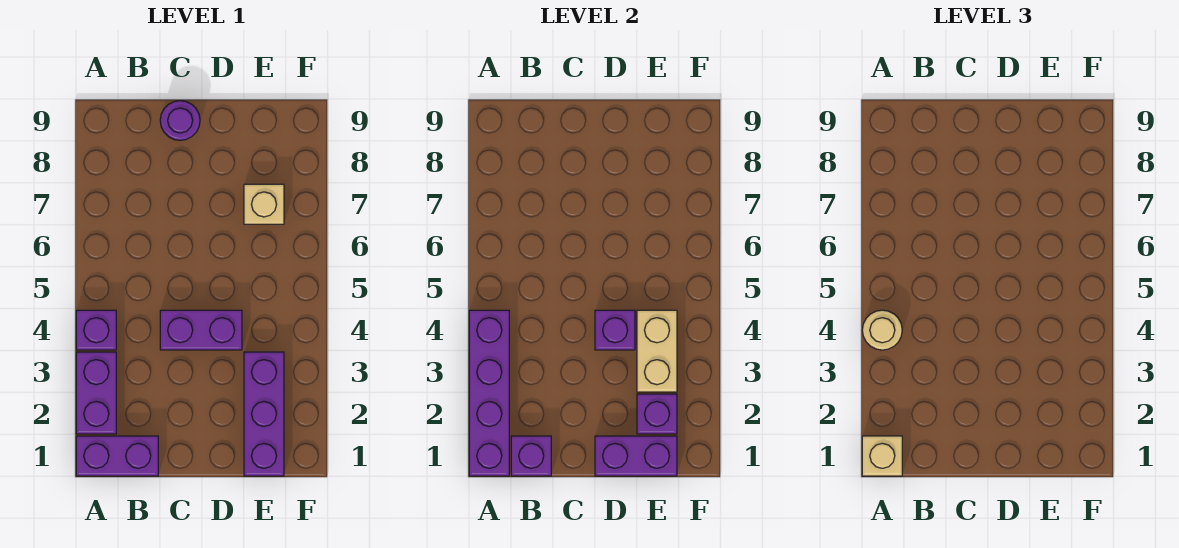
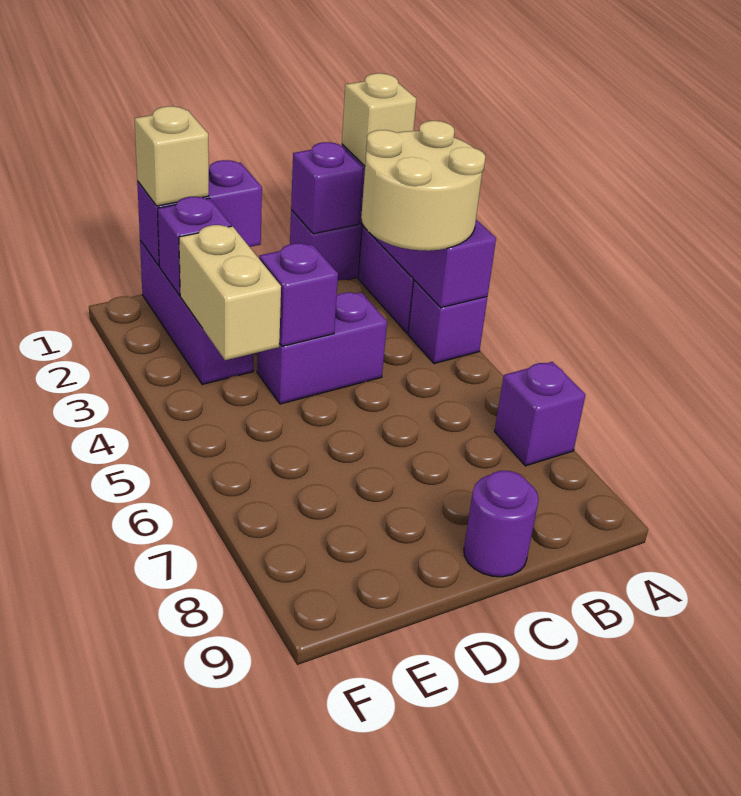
tan round brick A4 level 3 -> tan round brick A3:B4 level 3
none -> purple brick A7 level 1
tan brick E7 level 1 -> tan brick E1 level 3

